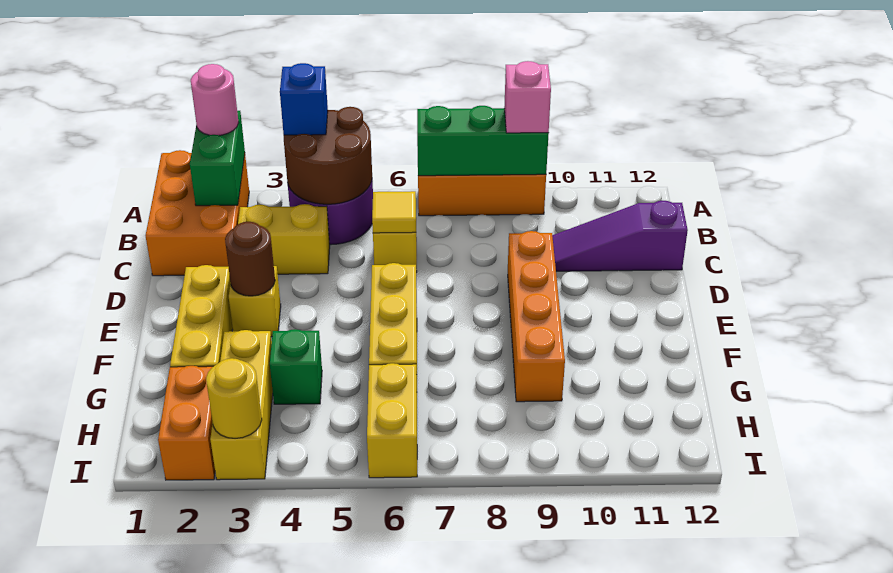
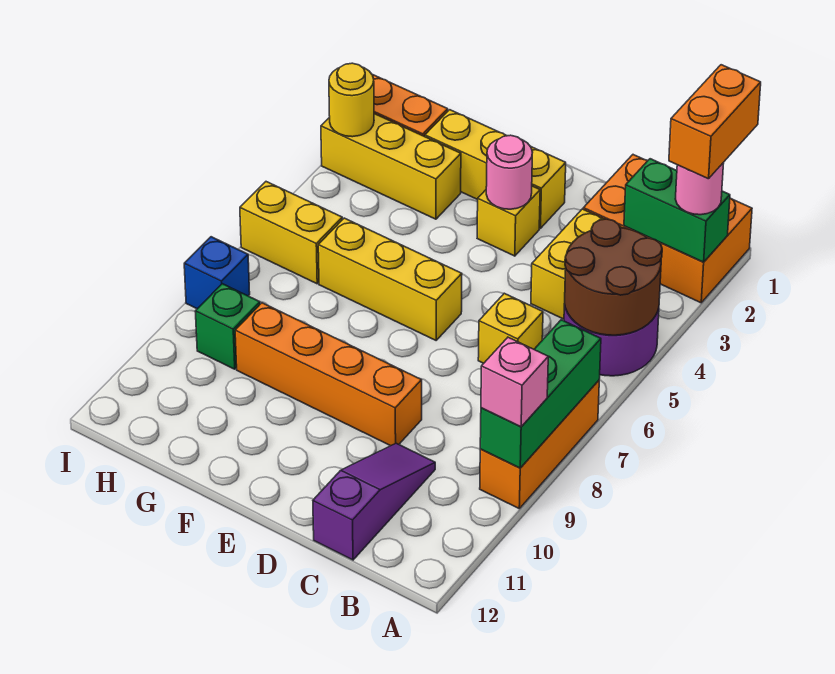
none -> orange brick A1:A2 level 4
blue brick A4 level 3 -> blue brick I8 level 1
yellow tile C6 level 2 -> none
brown round brick E3 level 2 -> pink round brick E3 level 2
green brick G4 level 1 -> green brick H9 level 1

